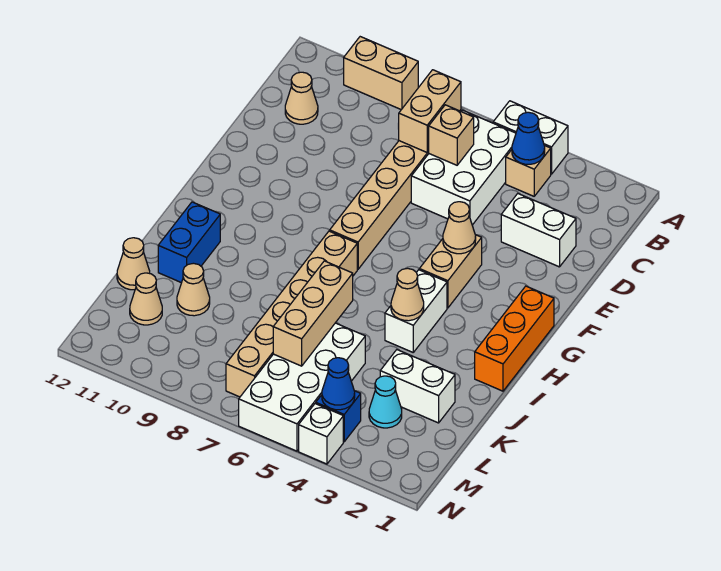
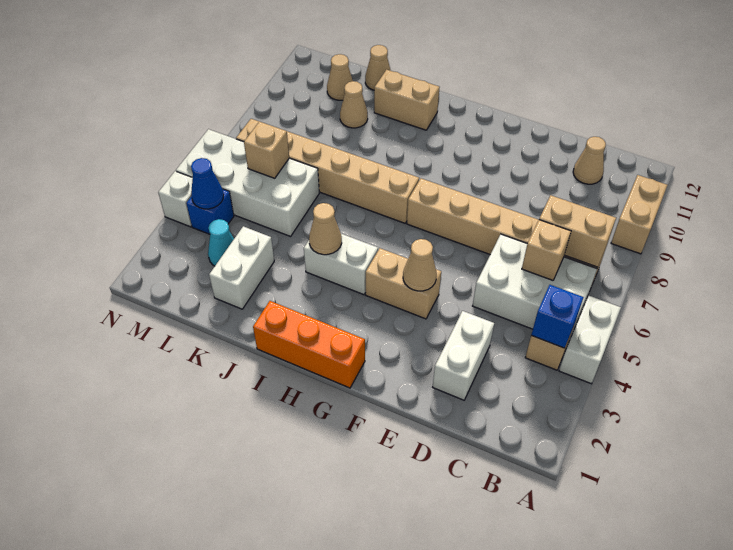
blue cone B4 level 2 -> blue brick B4 level 2
blue brick I11:J11 level 1 -> tan brick I11:J11 level 1
tan brick J6:L6 level 2 -> tan brick L6 level 2

